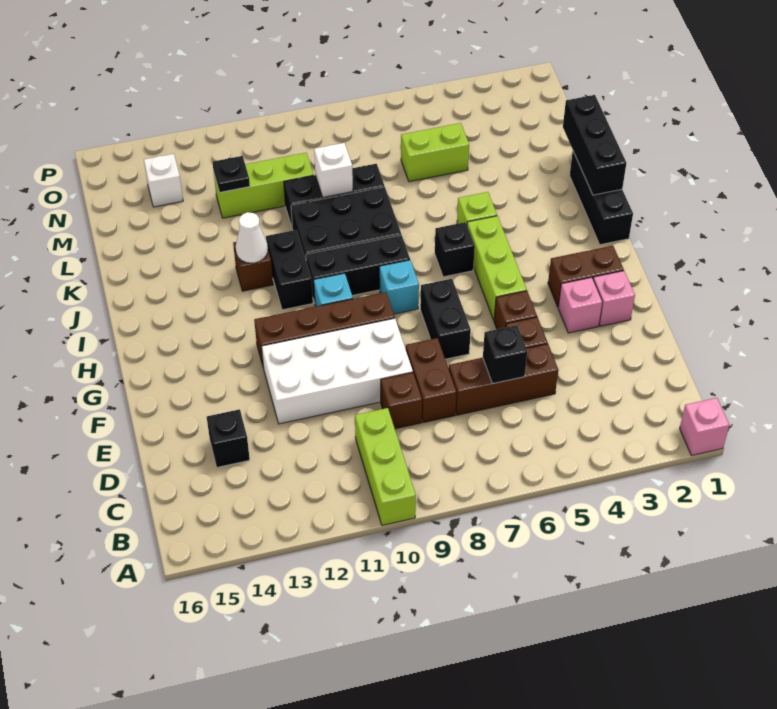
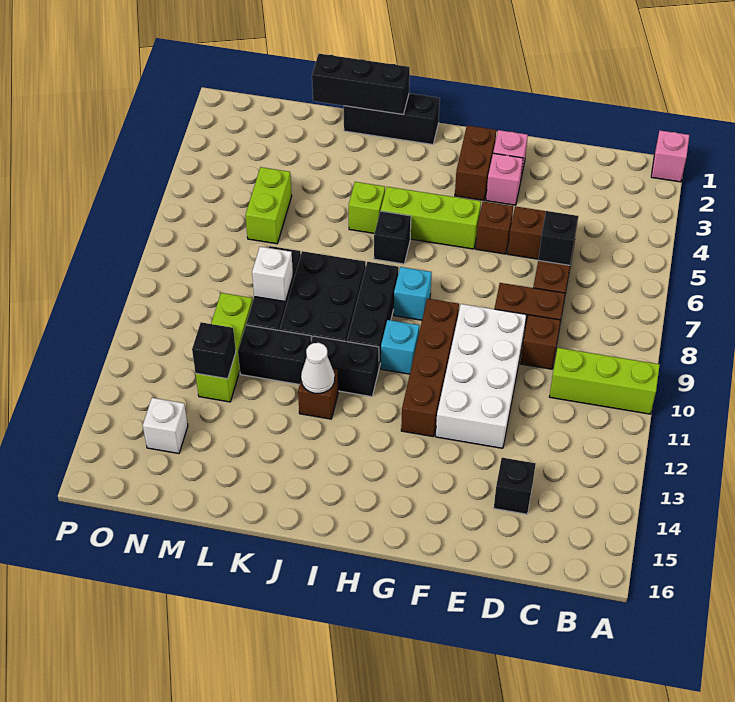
black brick F7:G7 level 1 -> black brick K11:L11 level 1
black plate M12 level 2 -> black brick M12 level 2

